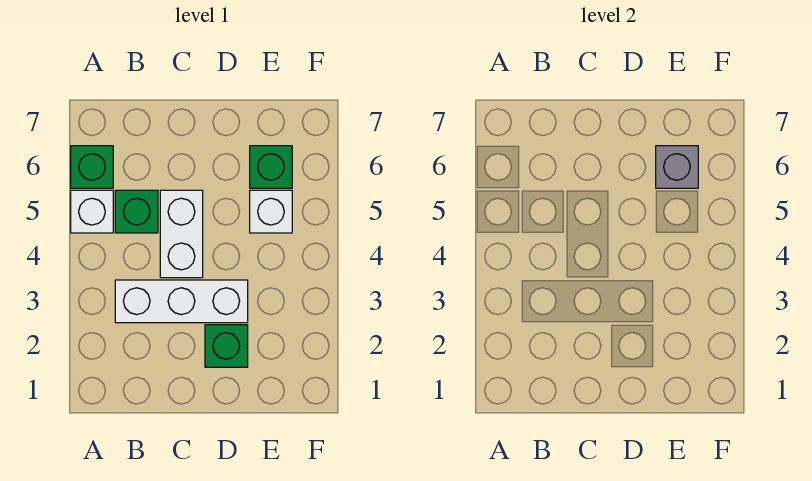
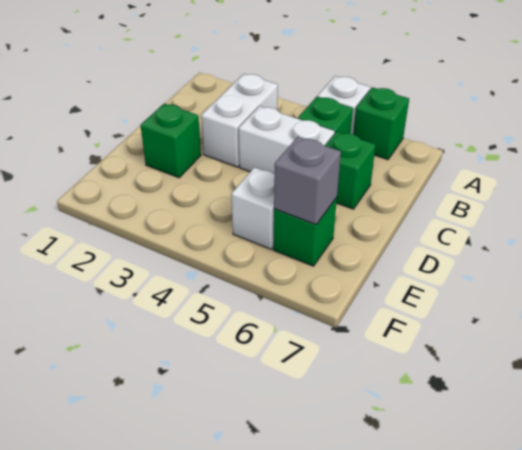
white brick B3:D3 level 1 -> white brick B3:C3 level 1
none -> green brick C6 level 1

